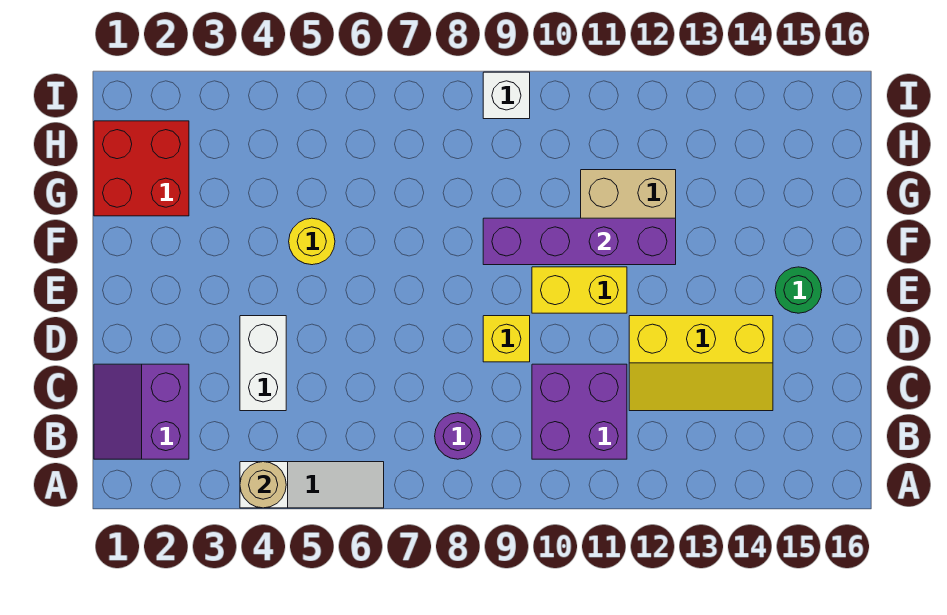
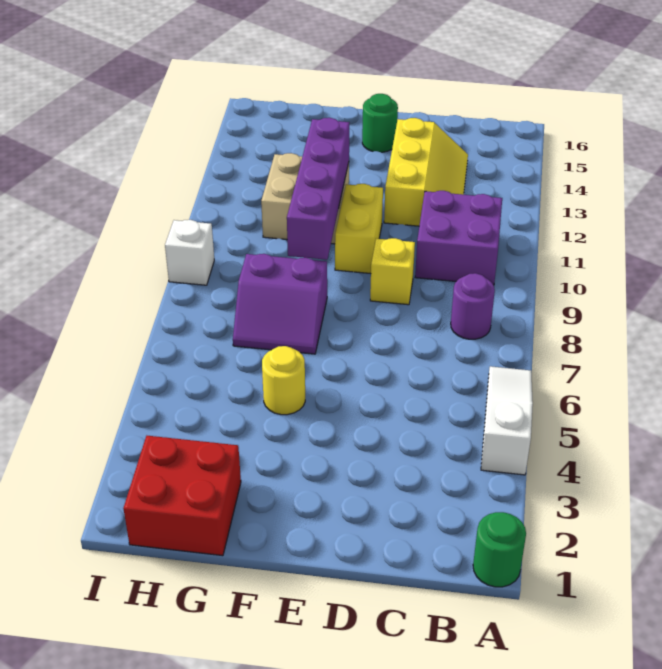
none -> green round brick A1 level 1
tan round brick A4 level 2 -> none
purple slope B1:C2 level 1 top 2 -> purple slope F7:G8 level 1 top 8
white brick C4:D4 level 1 -> none

